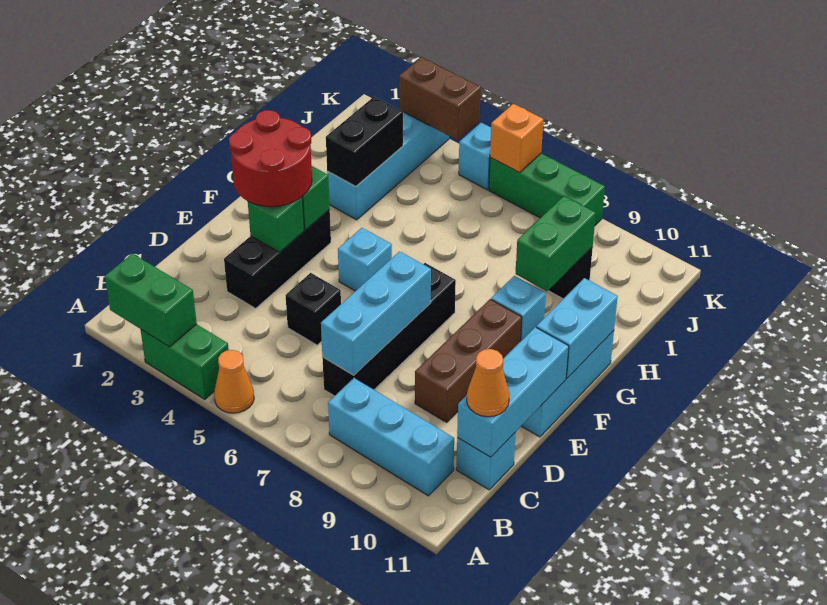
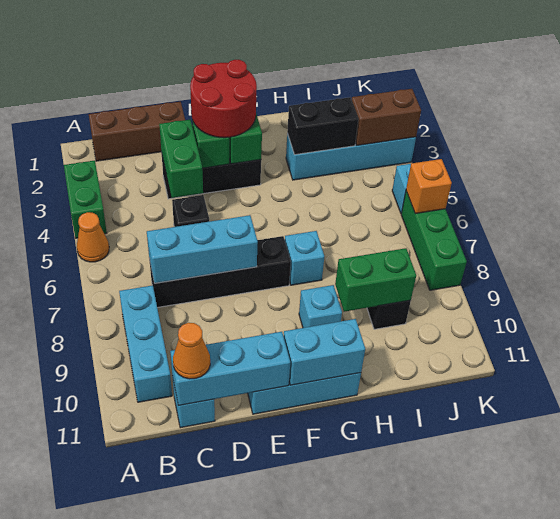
green brick A2:A3 level 2 -> green brick D3:D4 level 2
brown brick D9:F9 level 1 -> brown brick B1:D1 level 1
cyan brick F5 level 1 -> cyan brick G7 level 1
brown brick K3:K4 level 2 -> brown brick J3:K3 level 2

